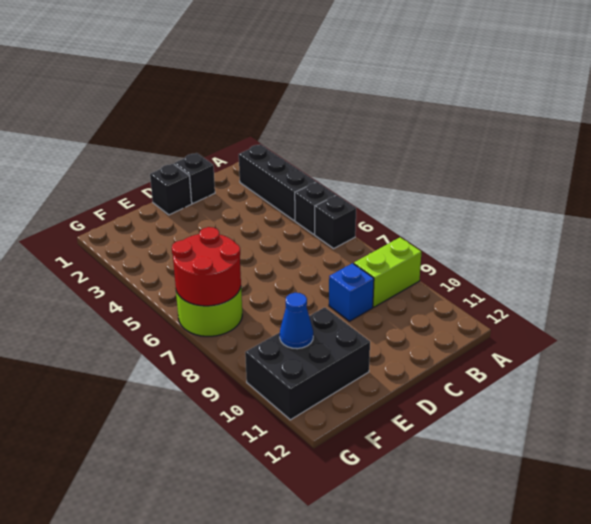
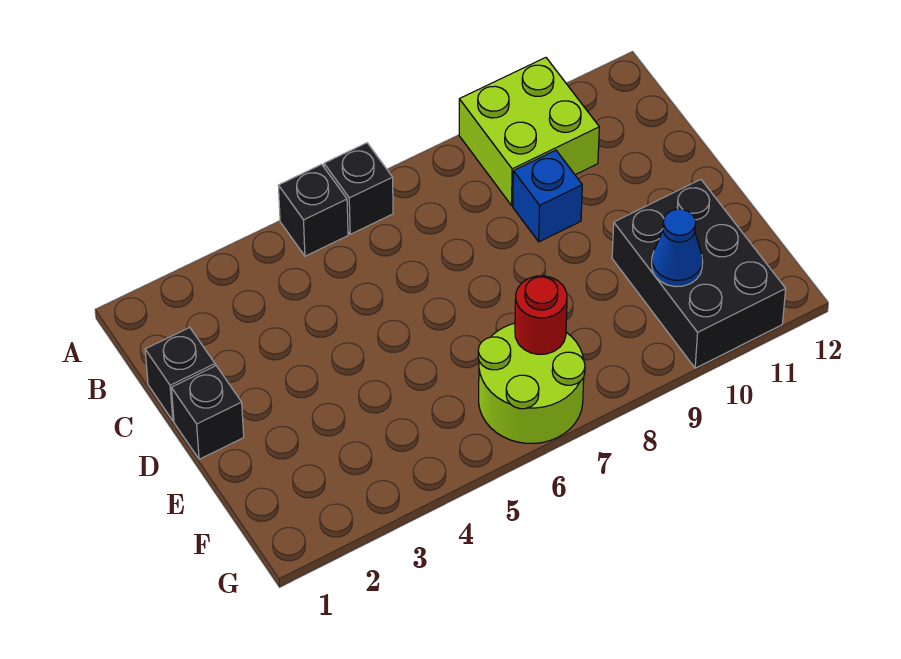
black brick A2:A4 level 1 -> none
lime brick A9:B9 level 1 -> lime brick A9:B10 level 1
red round brick F6:G7 level 2 -> red round brick F7 level 2

